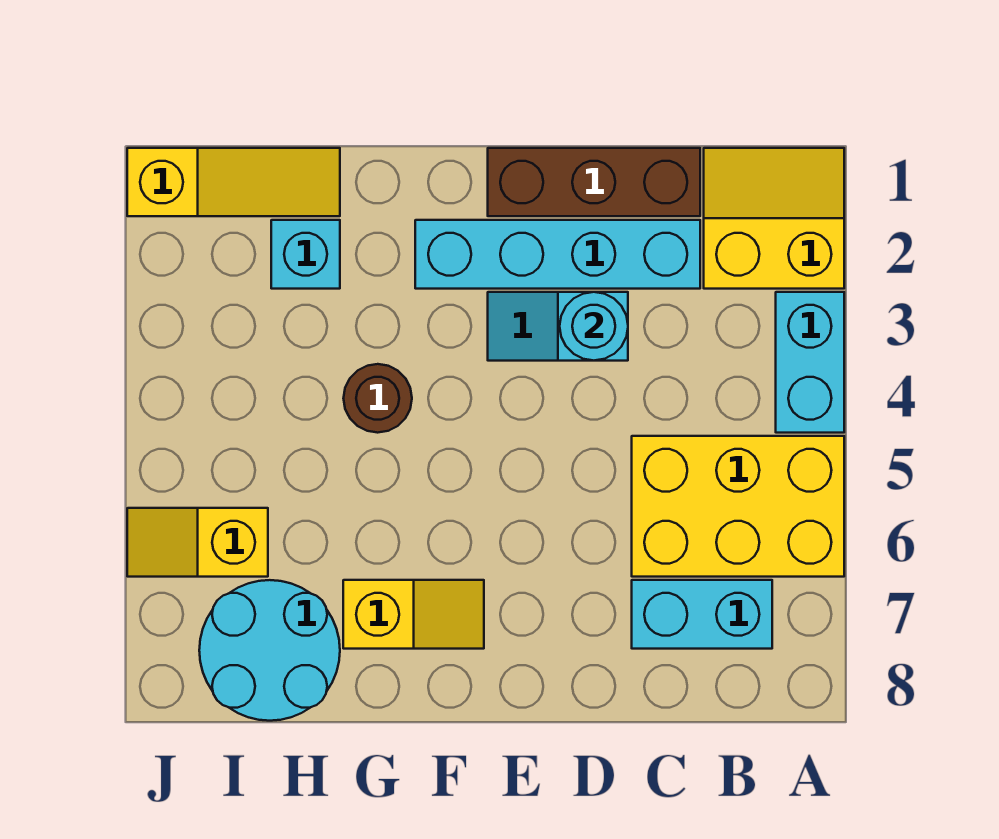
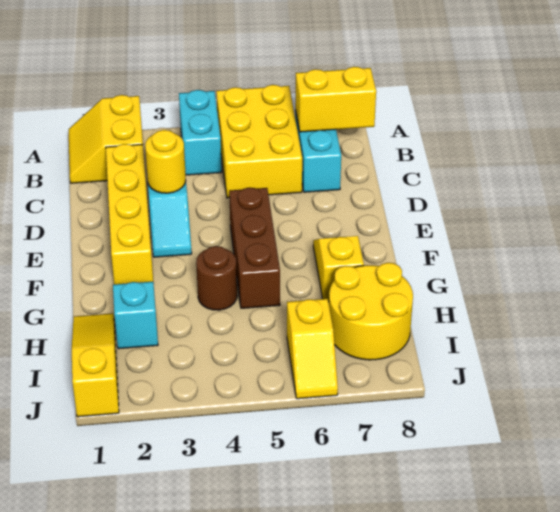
cyan brick A3:A4 level 1 -> cyan brick A4:B4 level 1
none -> yellow brick B7:B8 level 2
brown brick C1:E1 level 1 -> brown brick E5:G5 level 1
cyan brick C2:F2 level 1 -> yellow brick C2:F2 level 1
cyan round brick D3 level 2 -> yellow round brick D3 level 2
cyan round brick H7:I8 level 1 -> yellow round brick H7:I8 level 1

